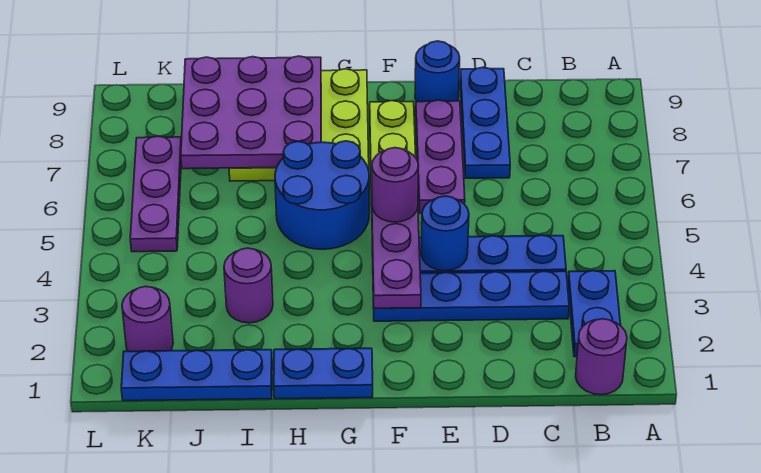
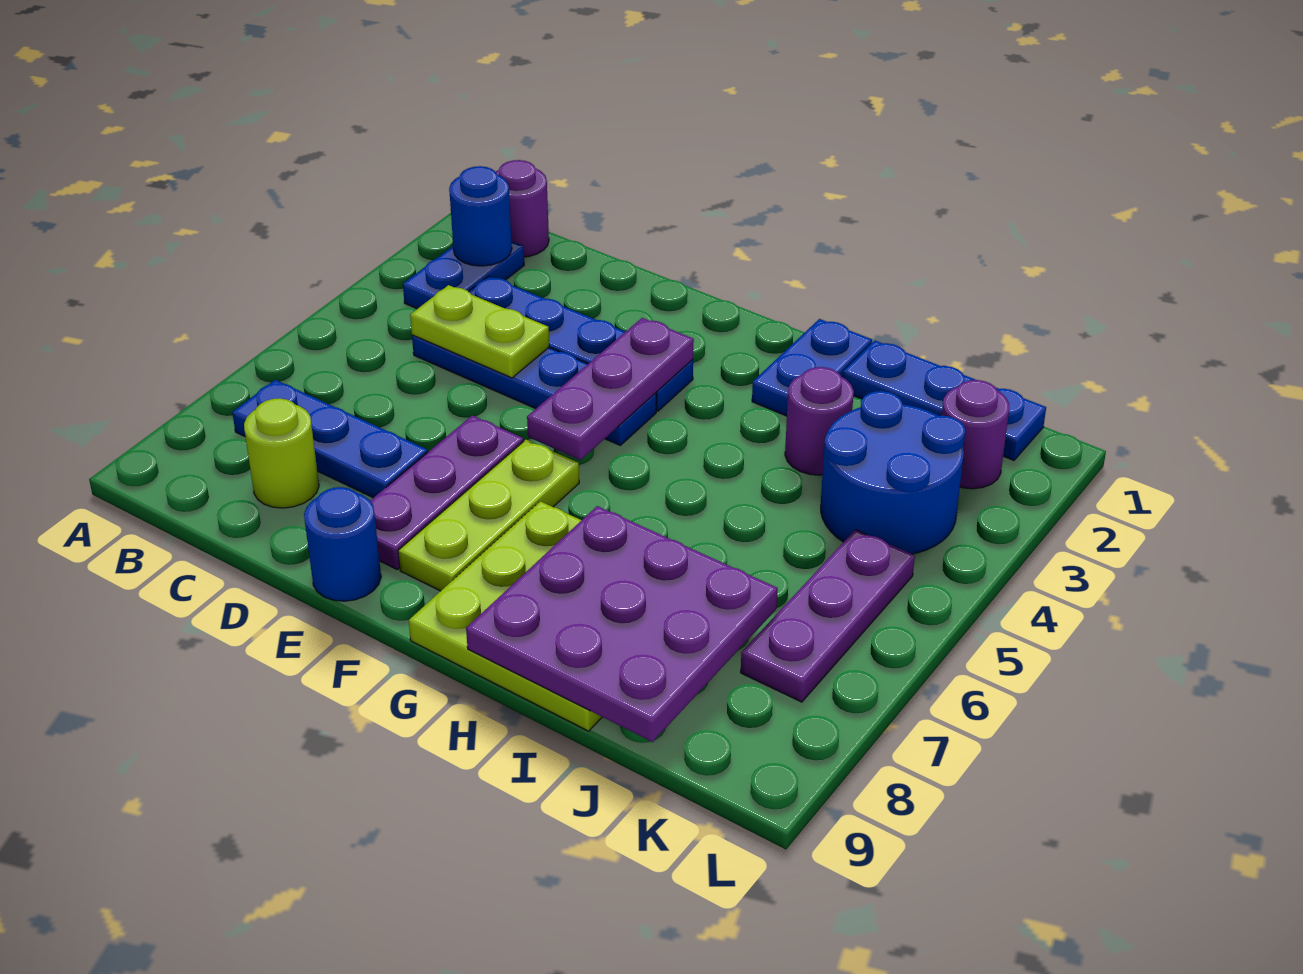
none -> lime plate C4:D4 level 2
none -> lime round brick C8 level 1
blue plate D7:D9 level 1 -> blue plate B7:D7 level 1
blue round brick E4 level 2 -> blue round brick B2 level 2
purple round brick F5 level 3 -> none
blue plate G1:H1 level 1 -> blue plate H1:H2 level 1
blue round brick G5:H6 level 1 -> blue round brick J3:K4 level 1

